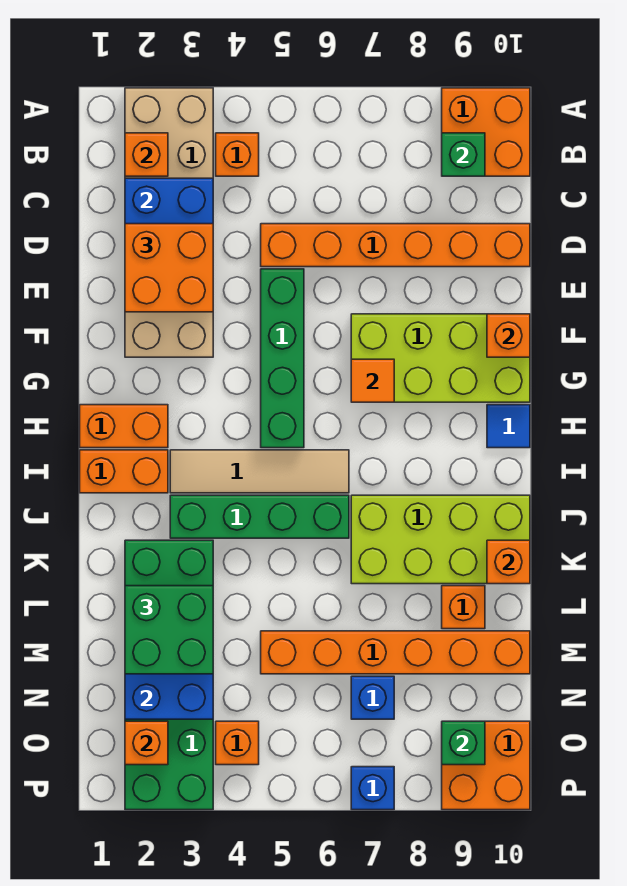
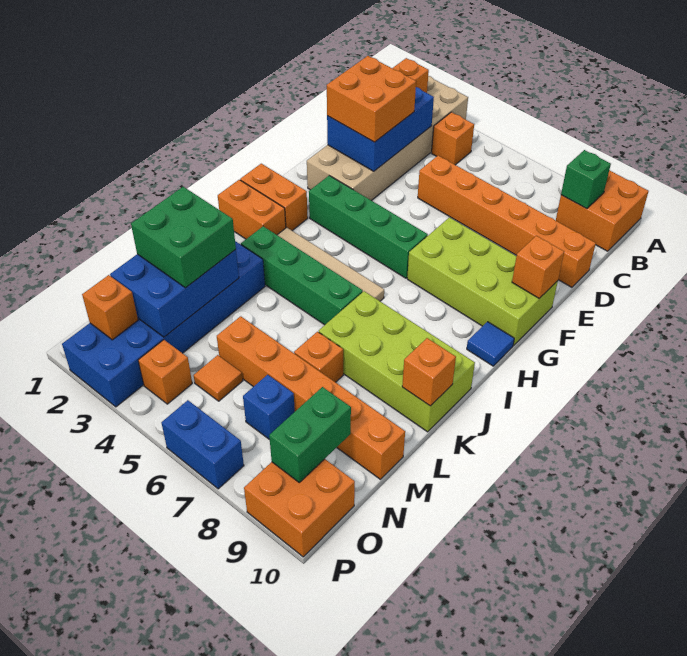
green brick E5:H5 level 1 -> green brick G3:G6 level 1
orange tile G7 level 2 -> orange tile N5 level 1
green brick K2:P3 level 1 -> blue brick K2:P3 level 1
orange brick L9 level 1 -> orange brick L7 level 1
green brick O9 level 2 -> green brick N9:O9 level 2
blue brick P7 level 1 -> blue brick P6:P7 level 1

